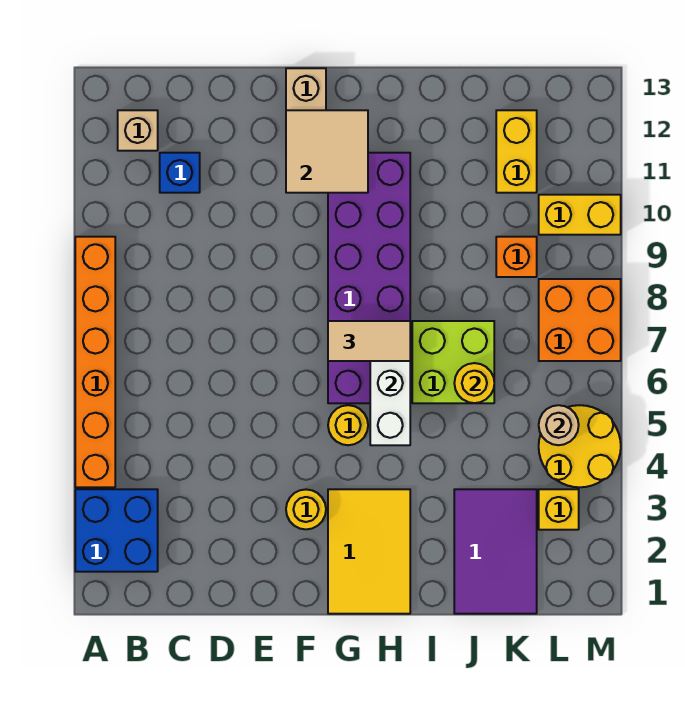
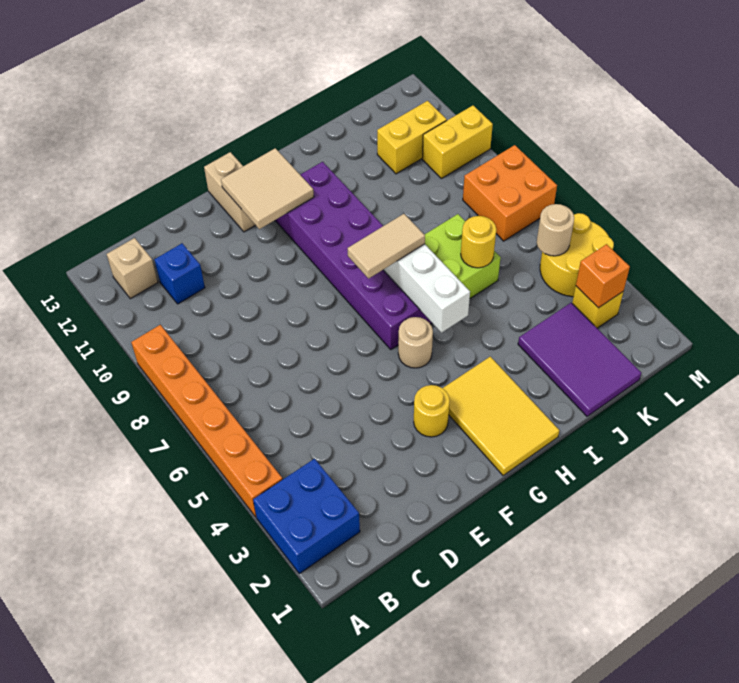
yellow round brick G5 level 1 -> tan round brick G5 level 1
orange brick K9 level 1 -> orange brick L3 level 2
yellow brick K11:K12 level 1 -> yellow brick K11:L11 level 1

